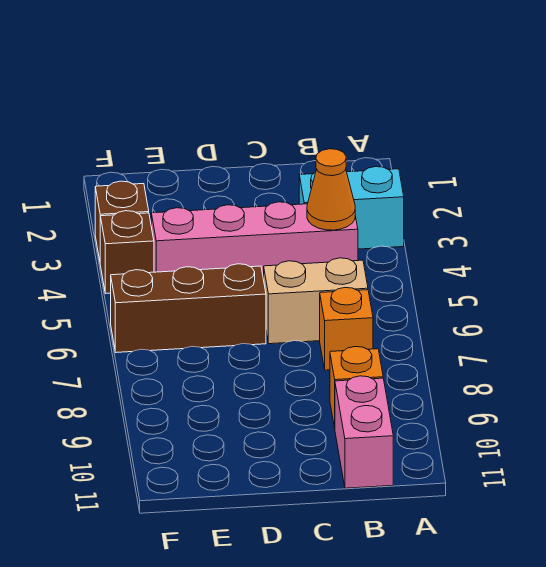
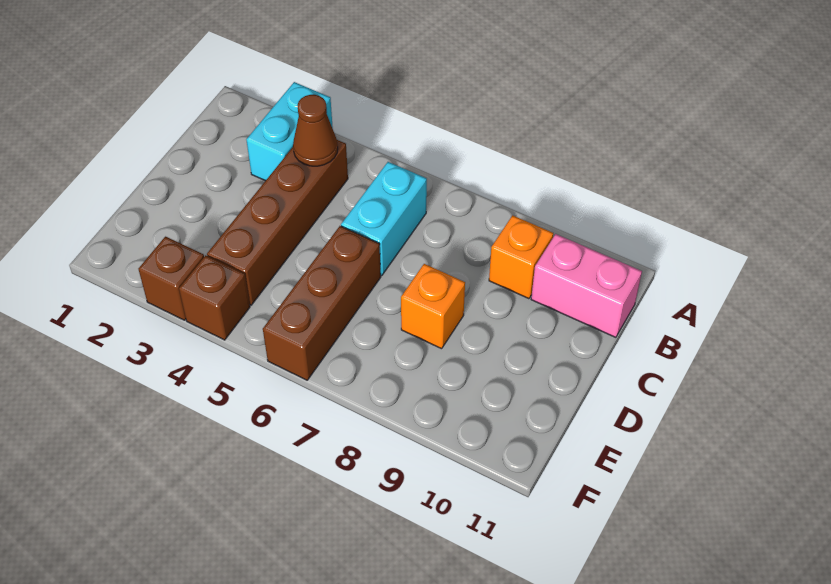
pink brick B4:E4 level 1 -> brown brick B4:E4 level 1
orange cone B4 level 2 -> brown cone B4 level 2
tan brick B6:C6 level 1 -> cyan brick B6:C6 level 1
orange brick B7 level 1 -> orange brick D8 level 1

